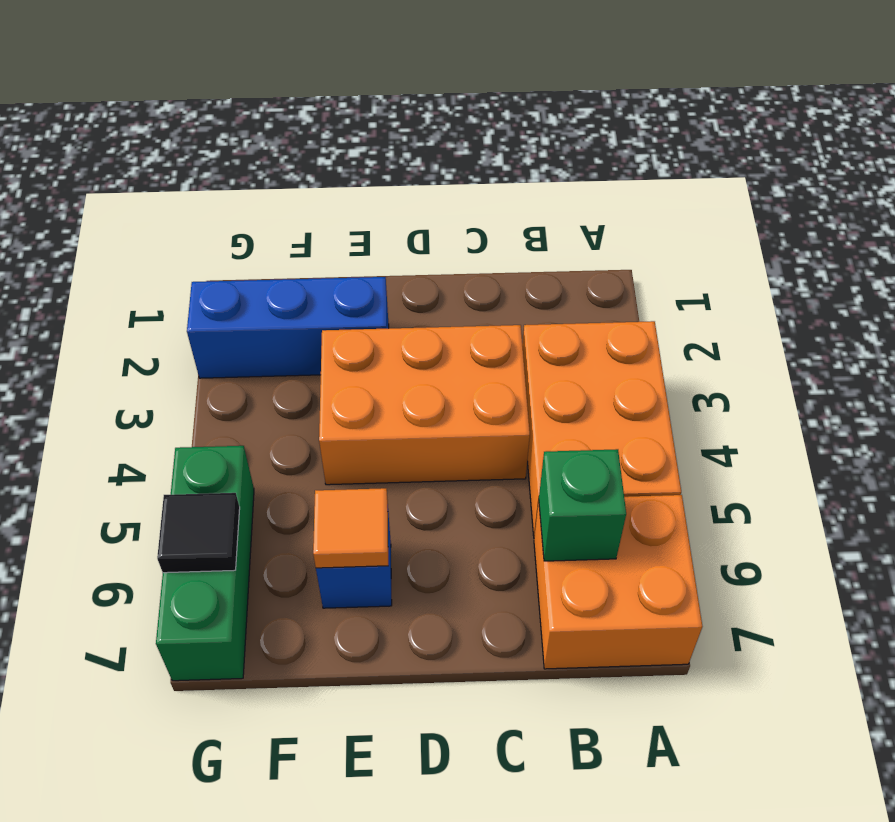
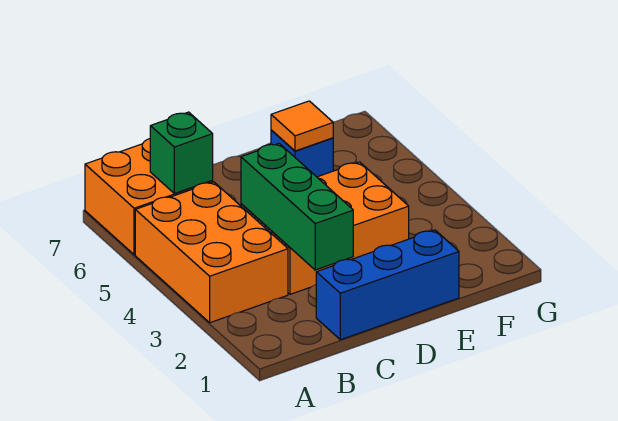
blue brick E2:G2 level 1 -> blue brick C1:E1 level 1
green brick G5:G7 level 1 -> green brick C2:C4 level 2
black tile G6 level 2 -> none

